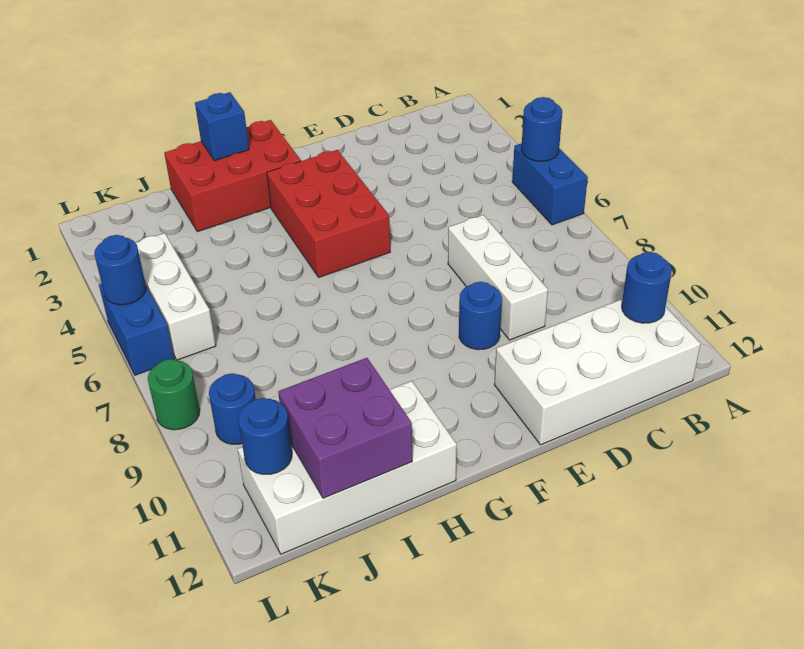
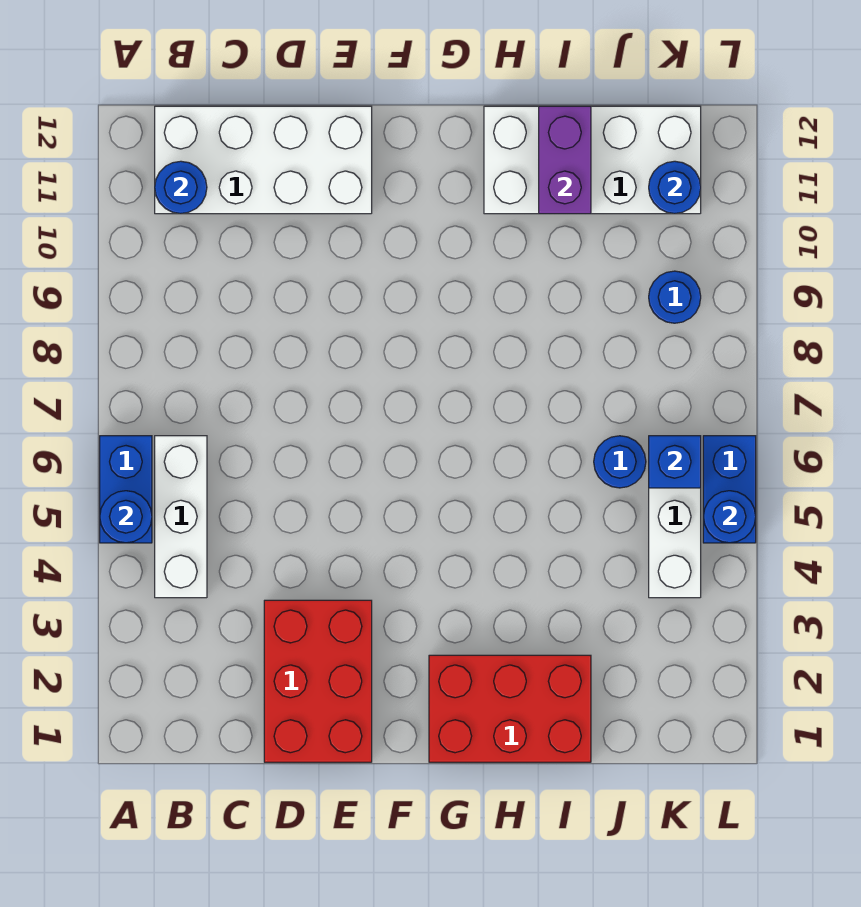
white brick D7:D9 level 1 -> white brick B4:B6 level 1
blue round brick E9 level 1 -> blue round brick J6 level 1
red brick F3:G5 level 1 -> red brick D1:E3 level 1
blue brick H1 level 2 -> blue brick K6 level 2
purple brick I11:J12 level 2 -> purple brick I11:I12 level 2
green round brick L8 level 1 -> none

